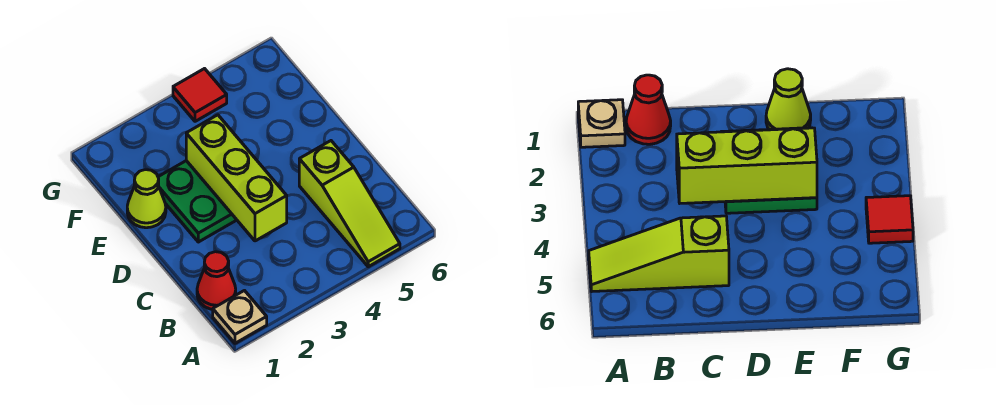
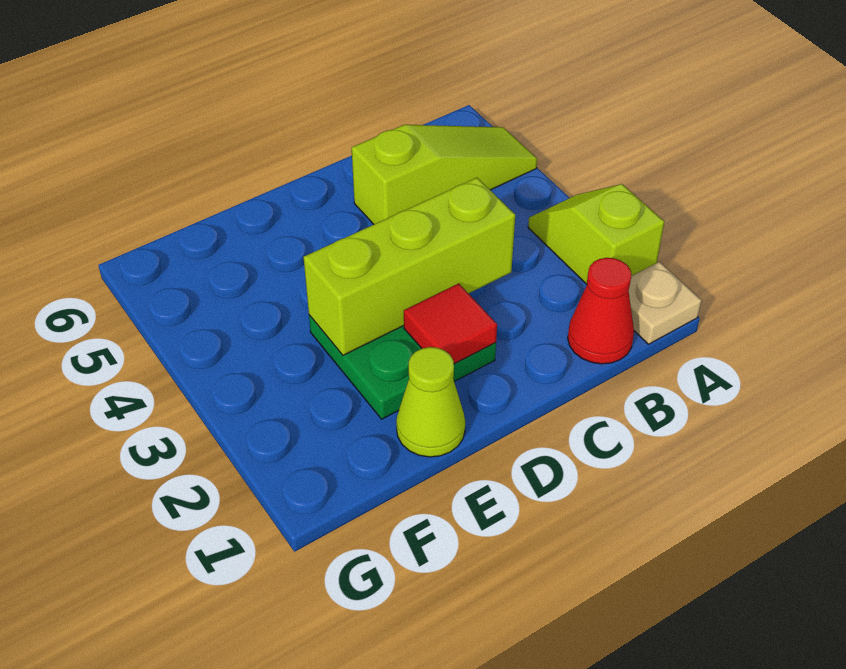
none -> lime slope A2:A3 level 1 top 2
red tile G4 level 1 -> red tile D2 level 2

